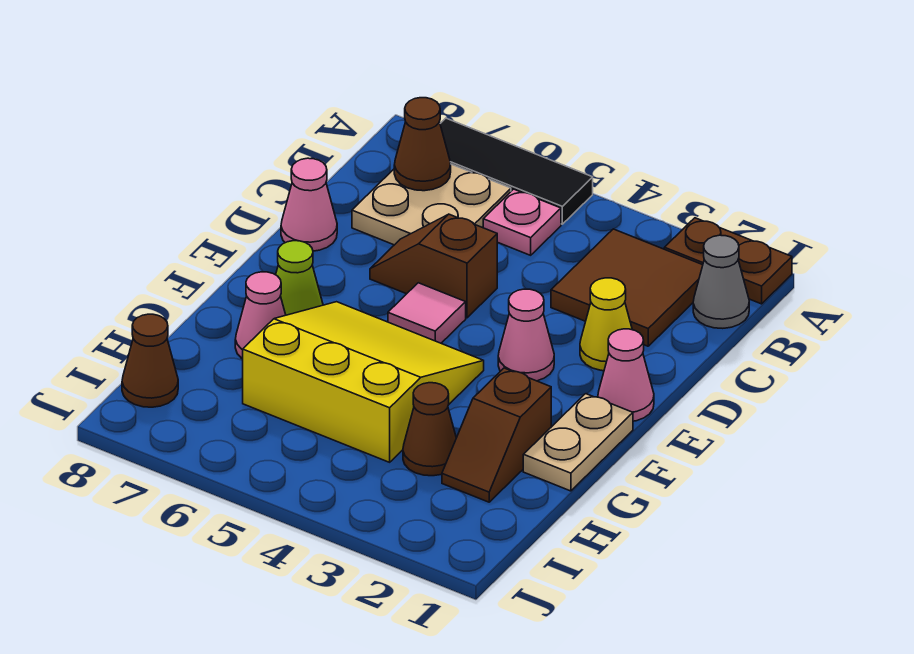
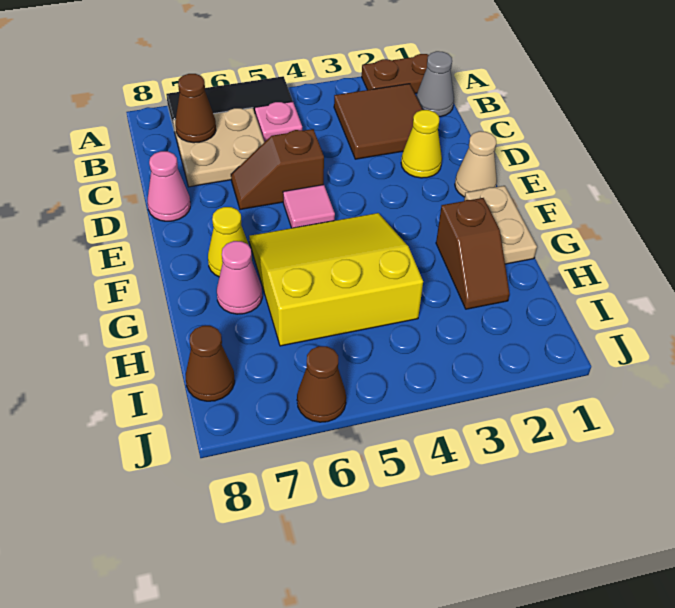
pink cone E1 level 1 -> tan cone E1 level 1
pink cone E3 level 1 -> none
lime cone F7 level 1 -> yellow cone F7 level 1
brown cone H3 level 1 -> brown cone J6 level 1

